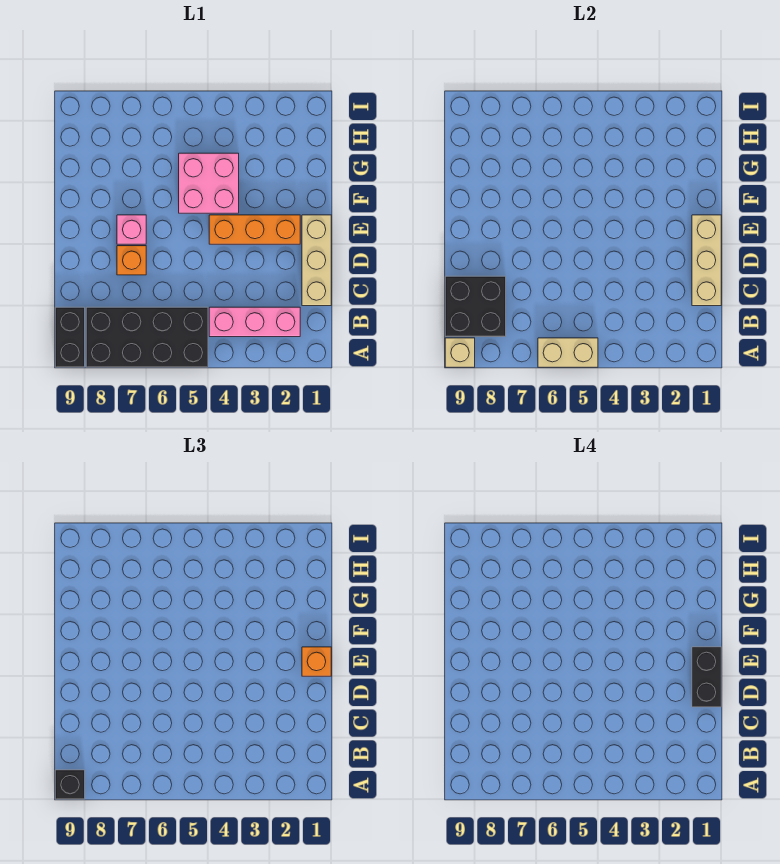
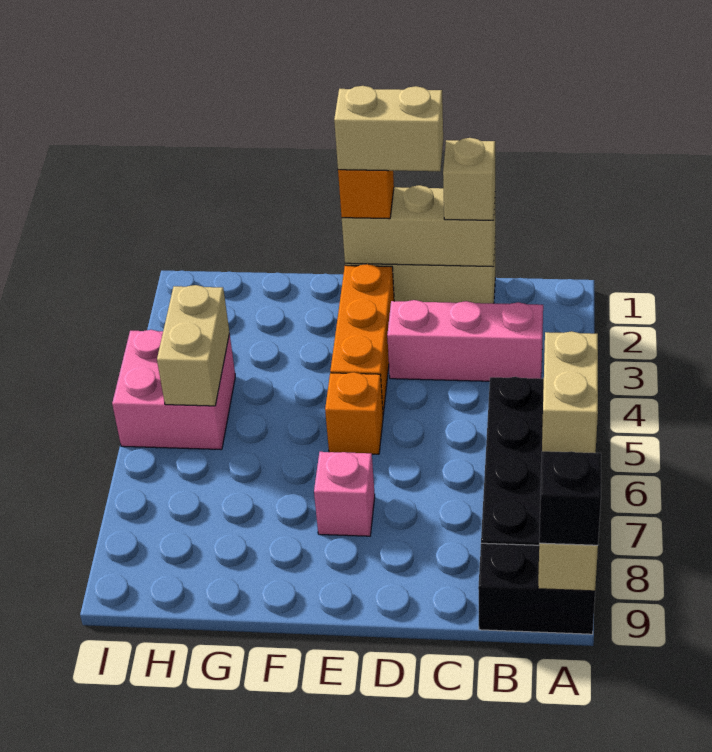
pink brick B2:B4 level 1 -> pink brick B3:D3 level 1
black brick B8:C9 level 2 -> none
none -> tan brick C1 level 3
black brick D1:E1 level 4 -> tan brick D1:E1 level 4
orange brick D7 level 1 -> orange brick E5 level 1
pink brick F4:G5 level 1 -> pink brick H4:I5 level 1
none -> tan brick H4:H5 level 2

